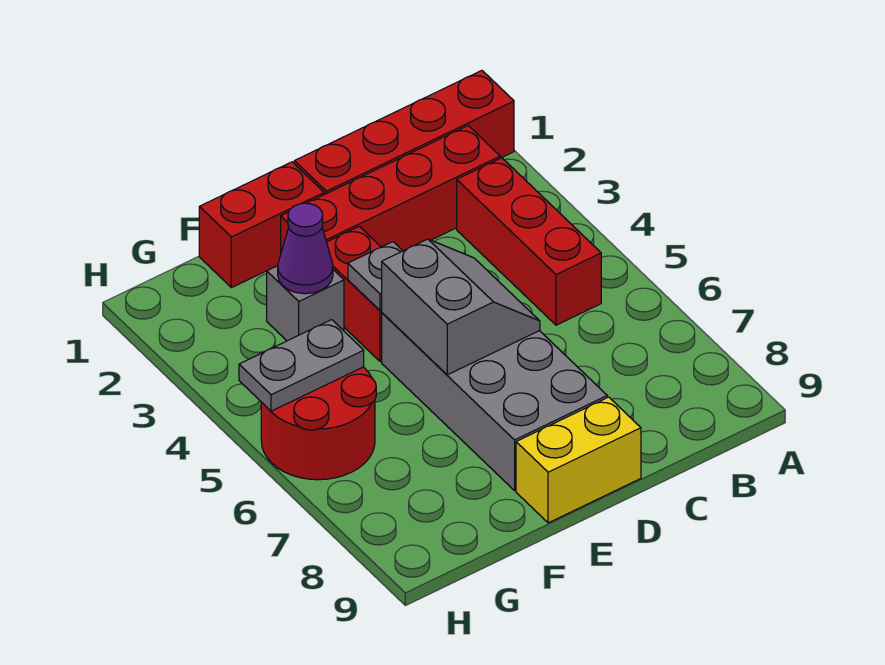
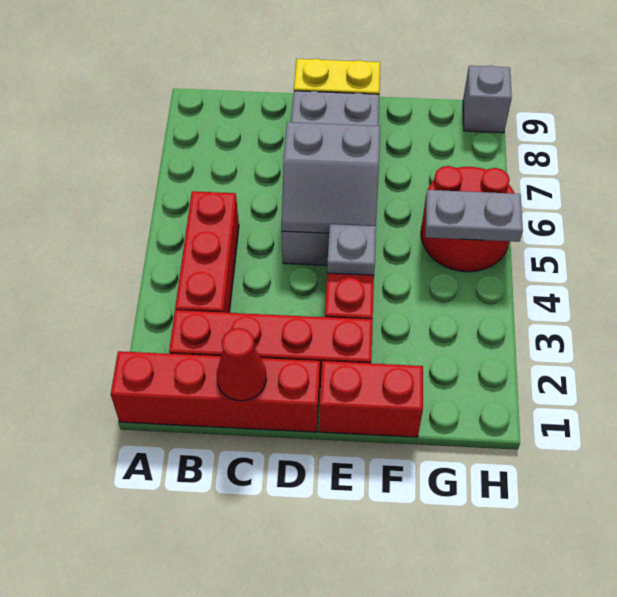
none -> red cone C1 level 2
grey slope D5:E6 level 2 top E -> grey slope D5:E6 level 2 top 6
grey brick F3 level 1 -> grey brick H9 level 1
purple cone F3 level 2 -> none

